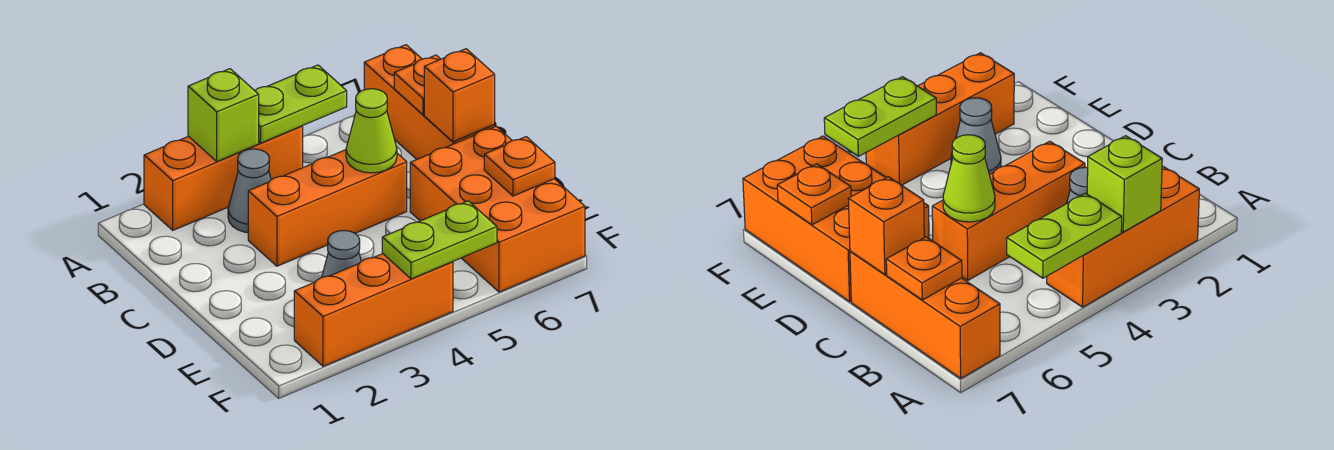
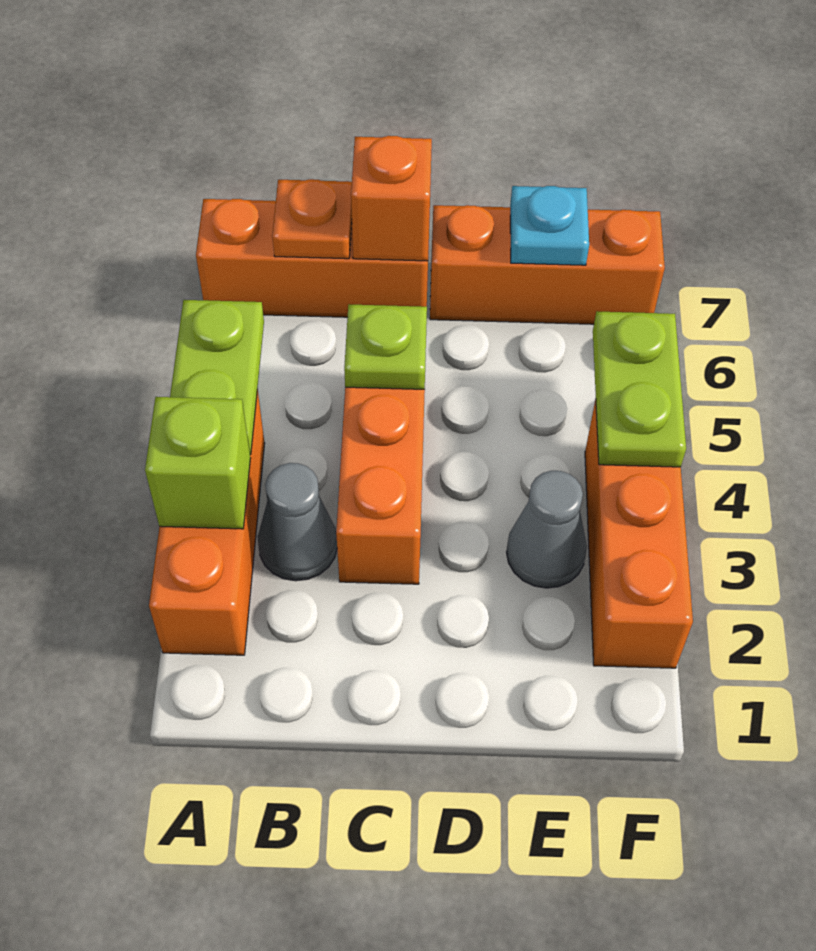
lime cone C5 level 2 -> lime plate C5 level 2
orange brick D6:F7 level 1 -> orange brick D7:F7 level 1
orange plate E7 level 2 -> cyan plate E7 level 2

